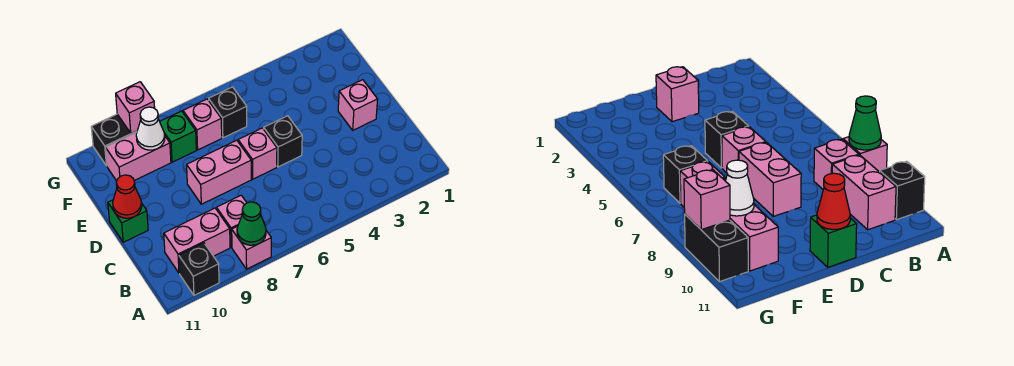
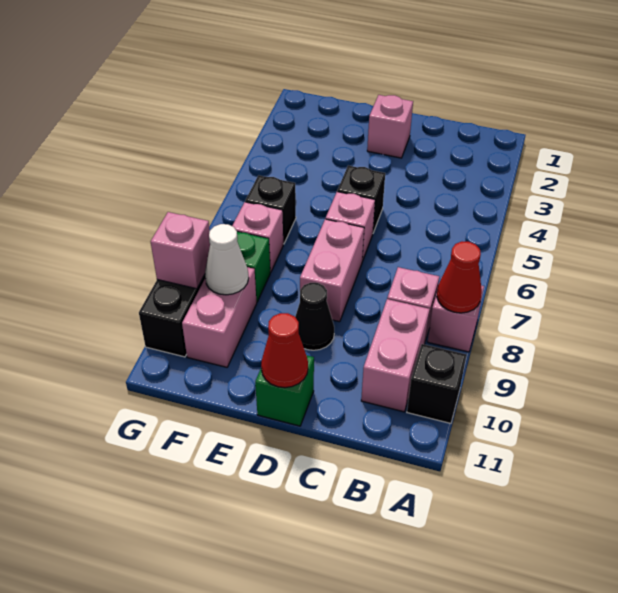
green cone A8 level 2 -> red cone A8 level 2
none -> black cone D9 level 1

